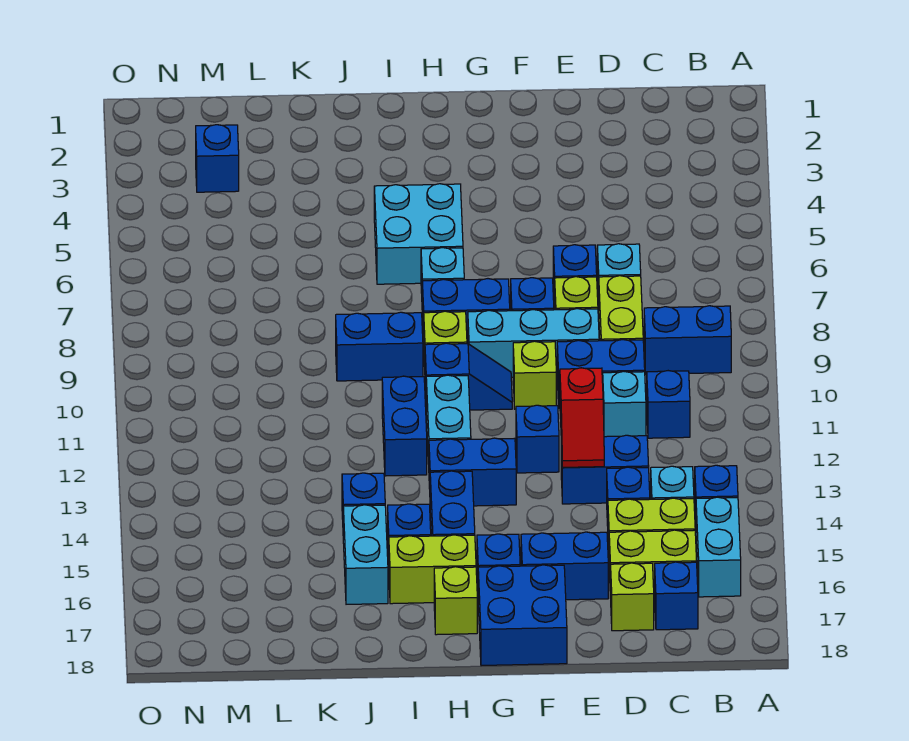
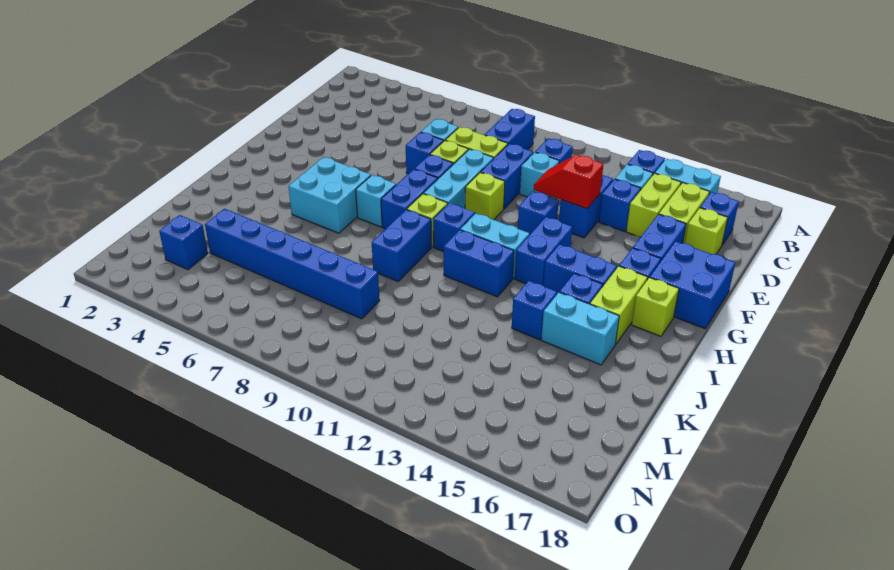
red slope E12:E13 level 2 top 12 -> red slope E12:E13 level 2 top 13
none -> blue brick L4:L9 level 1

